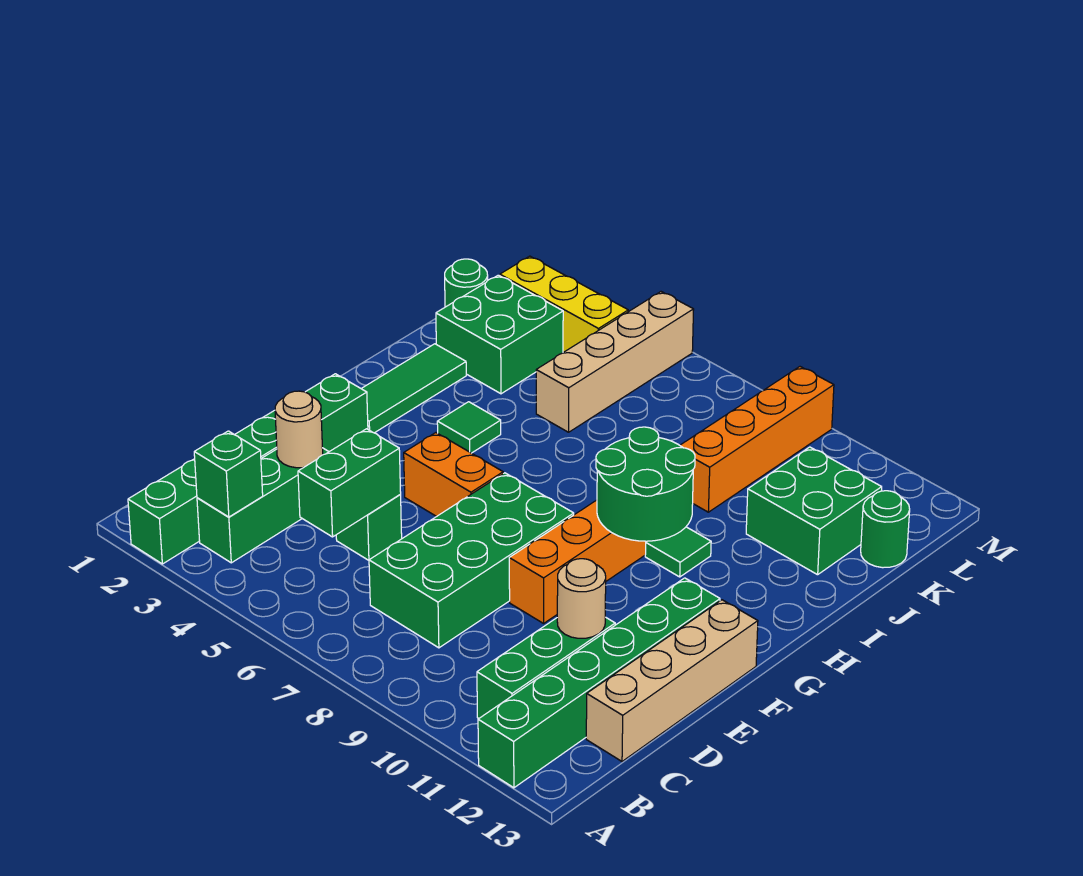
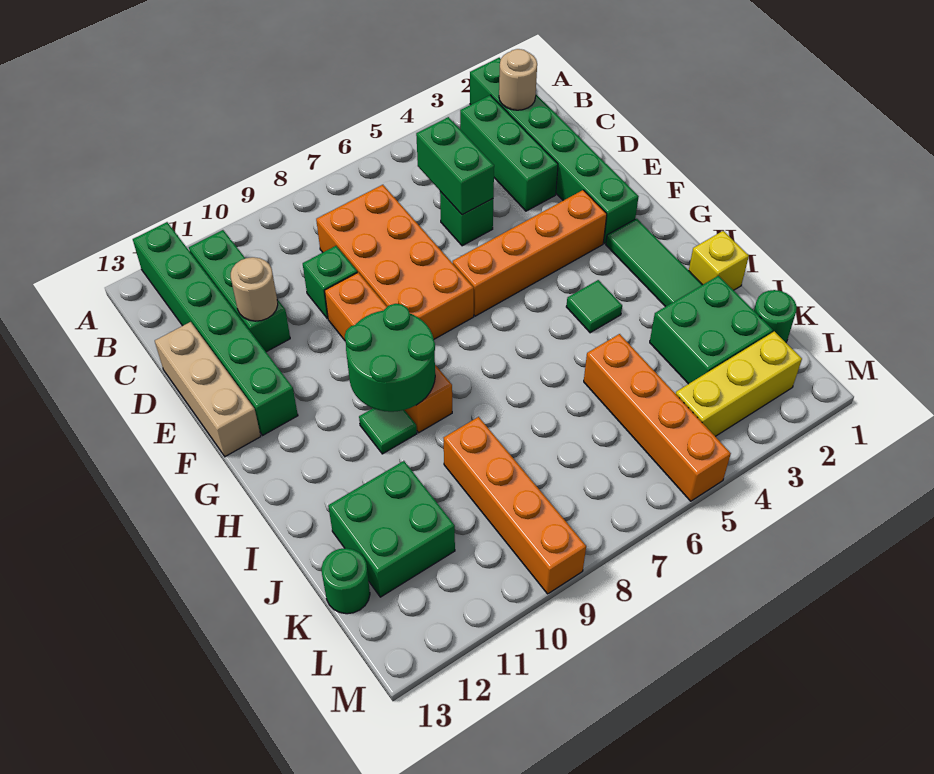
green brick B3 level 2 -> green brick D9 level 1
green brick C7:F8 level 1 -> orange brick C7:F8 level 1
tan brick C13:F13 level 1 -> tan brick D13:F13 level 1
tan round brick D3 level 2 -> tan round brick B2 level 2
orange brick F5:F6 level 1 -> orange brick F3:F6 level 1
none -> yellow brick I1 level 1
tan brick J5:M5 level 1 -> orange brick J5:M5 level 1

